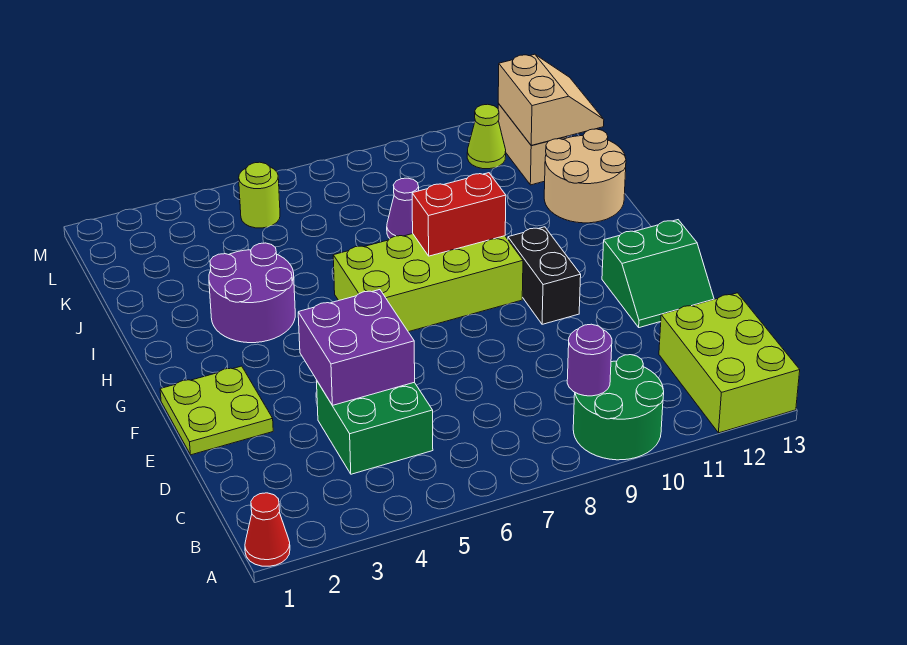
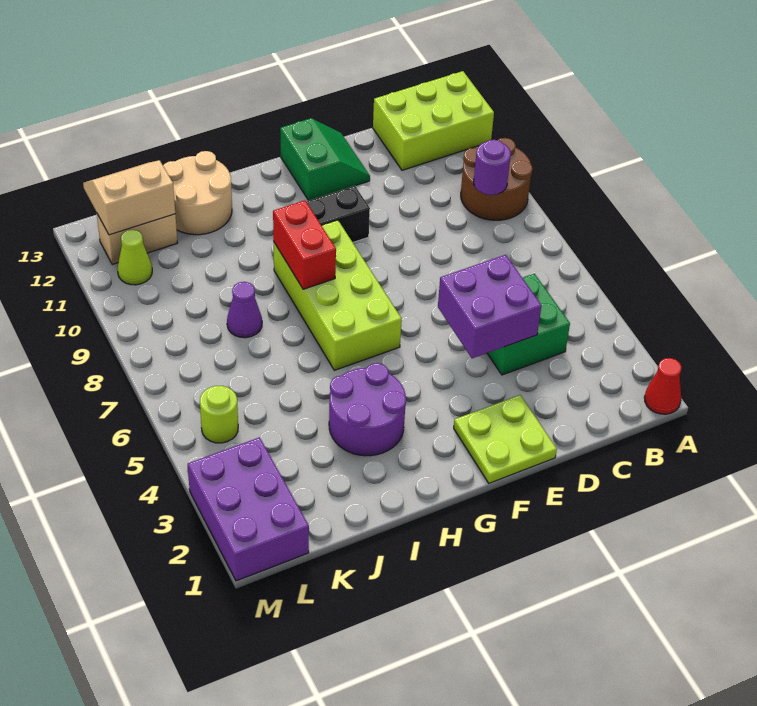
green round brick A9:B10 level 1 -> brown round brick A9:B10 level 1
none -> purple brick L1:M3 level 1

